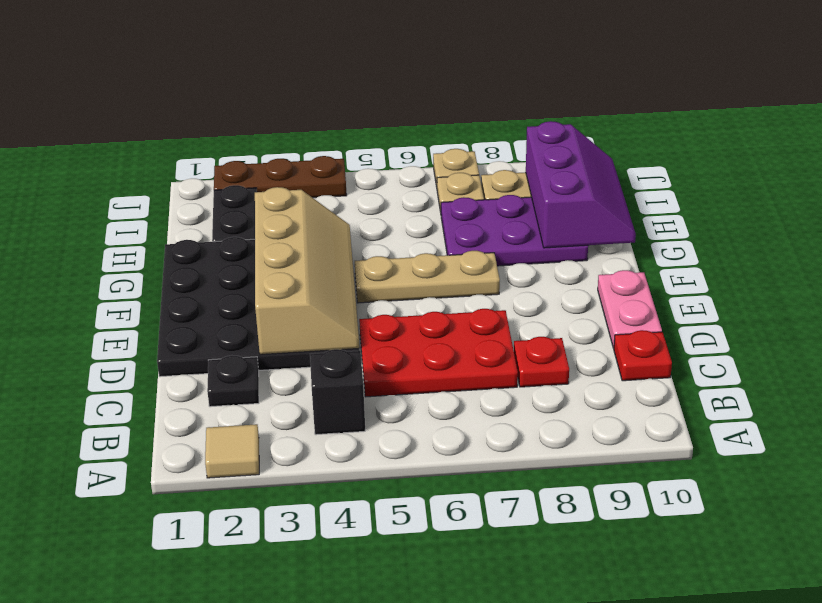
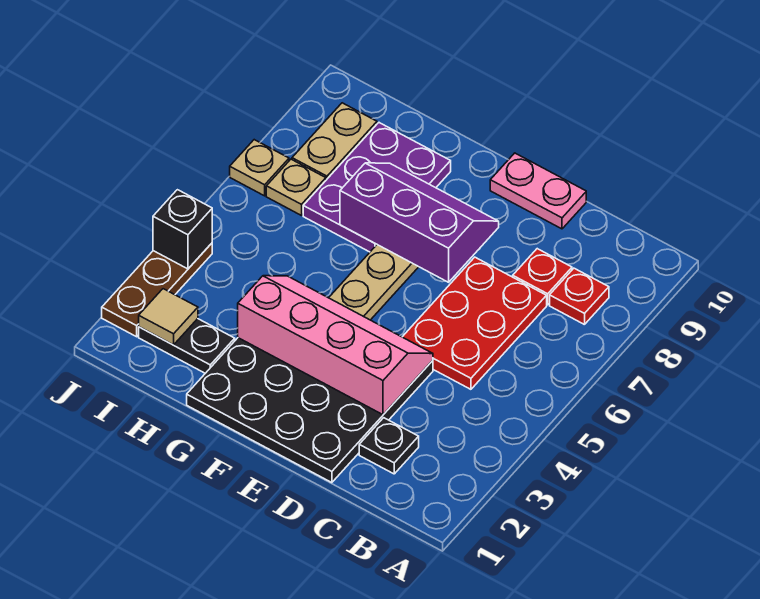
tan tile A2 level 1 -> tan tile I2 level 2
black brick B4 level 1 -> black brick J4 level 2
red plate C10 level 1 -> red plate B8 level 1
tan slope D3:G4 level 2 top 3 -> pink slope D3:G4 level 2 top 3
purple slope G9:I10 level 2 top 9 -> purple slope E7:G8 level 2 top 7

